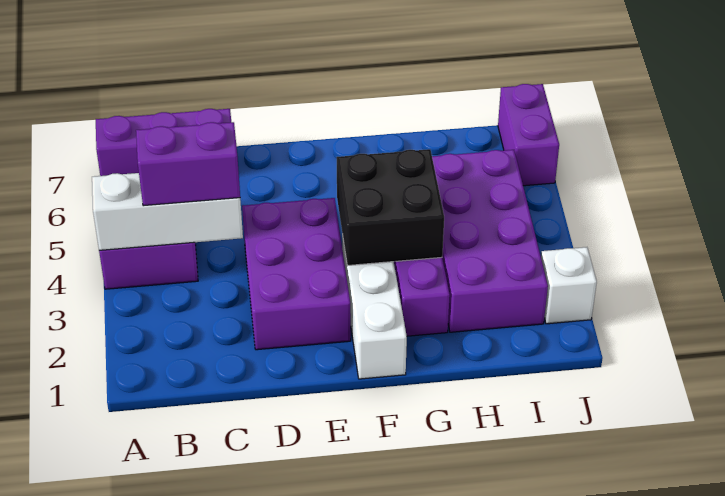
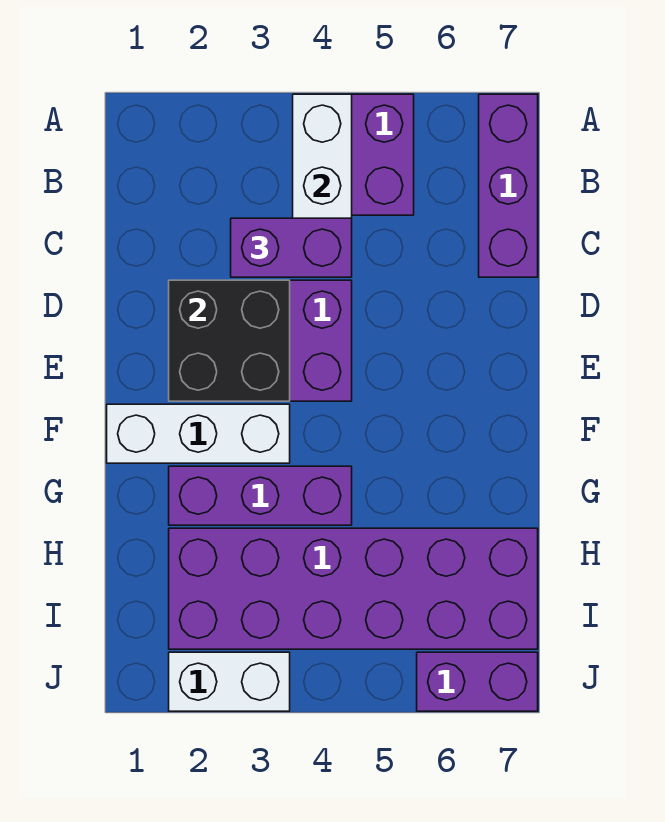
purple brick B4:C4 level 3 -> purple brick C3:C4 level 3
black brick F3:G4 level 2 -> black brick D2:E3 level 2
purple brick H2:I5 level 1 -> purple brick H2:I7 level 1
white brick J2 level 1 -> white brick J2:J3 level 1

